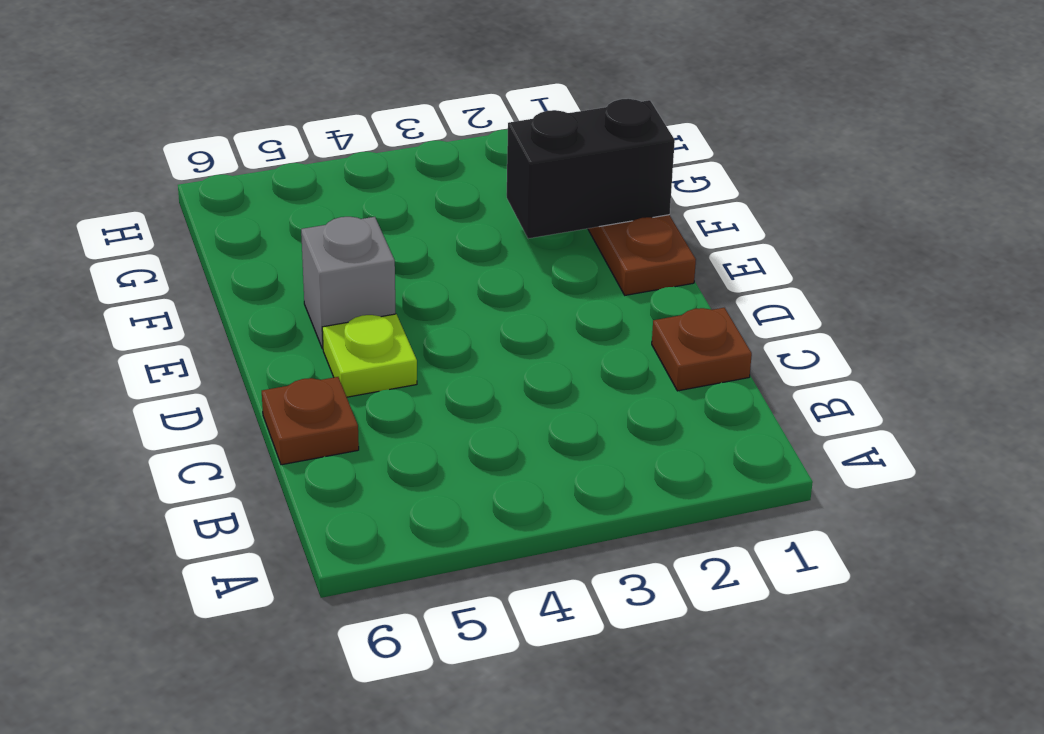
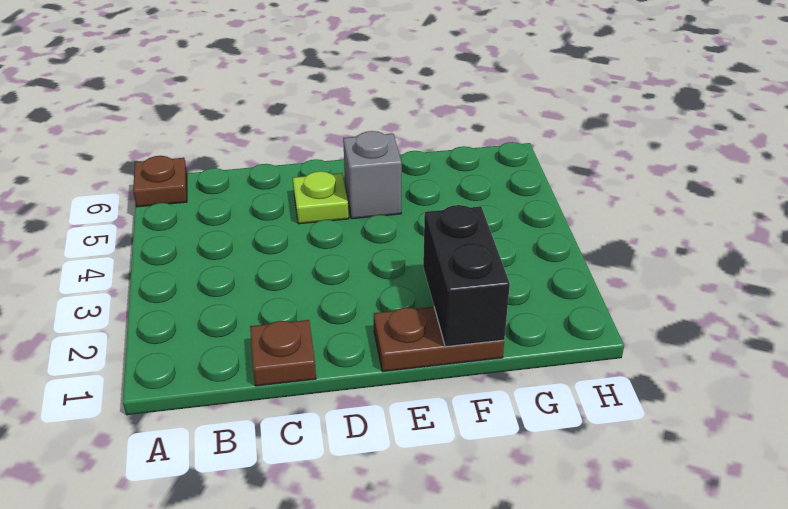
brown plate C6 level 1 -> brown plate A6 level 1

